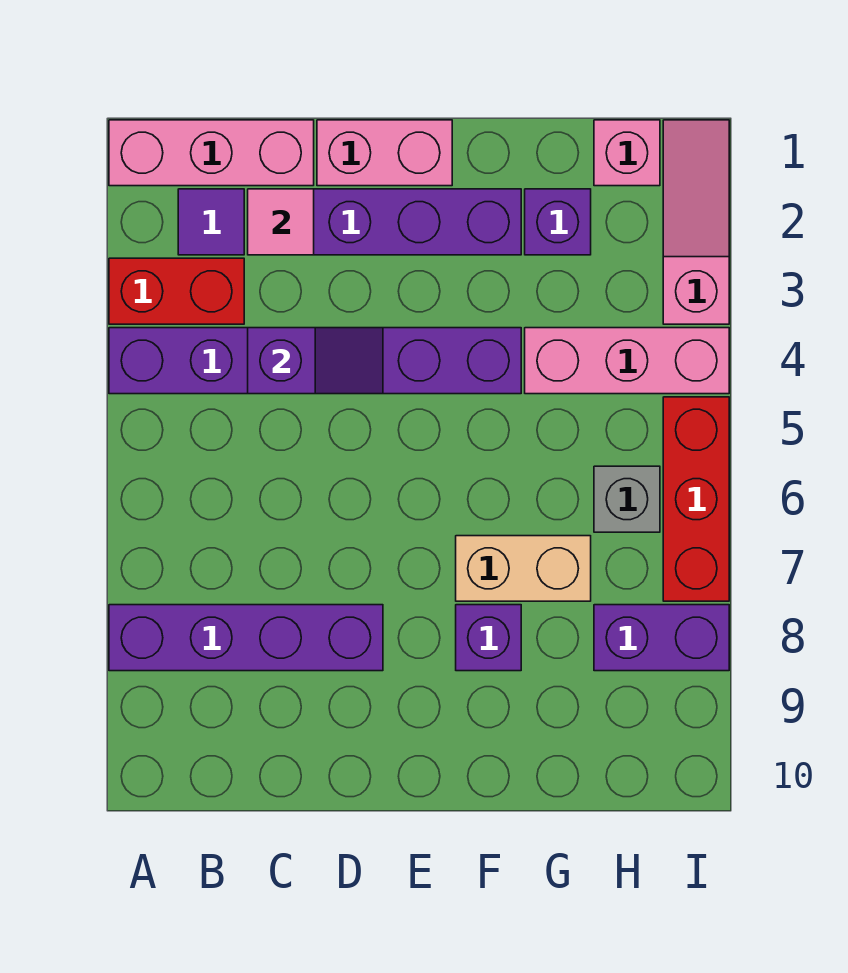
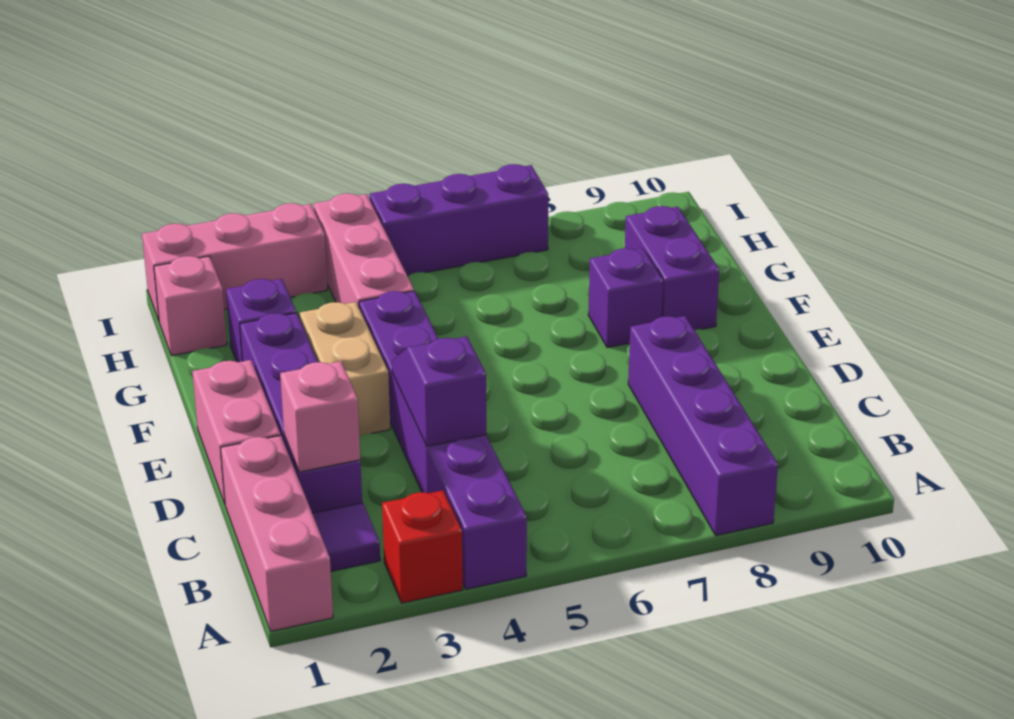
red brick A3:B3 level 1 -> red brick A3 level 1
pink tile C2 level 2 -> pink brick C2 level 2
tan brick F7:G7 level 1 -> tan brick E3:F3 level 1
grey brick H6 level 1 -> none
purple brick H8:I8 level 1 -> purple brick F9:G9 level 1
pink slope I1:I3 level 1 top 3 -> pink brick I1:I3 level 1
red brick I5:I7 level 1 -> purple brick I5:I7 level 1

